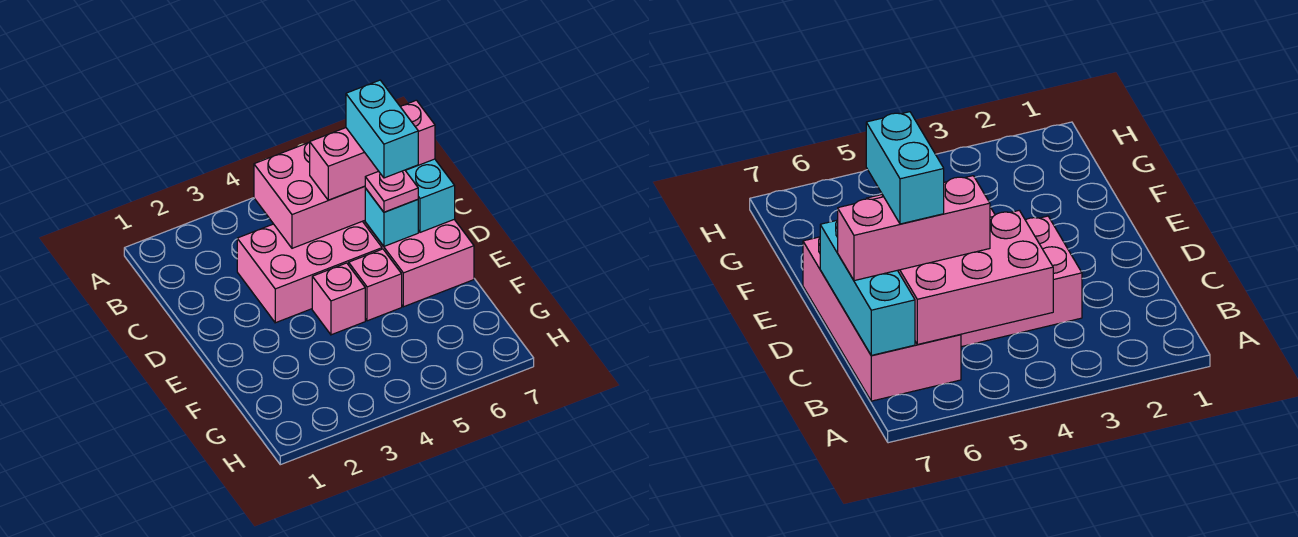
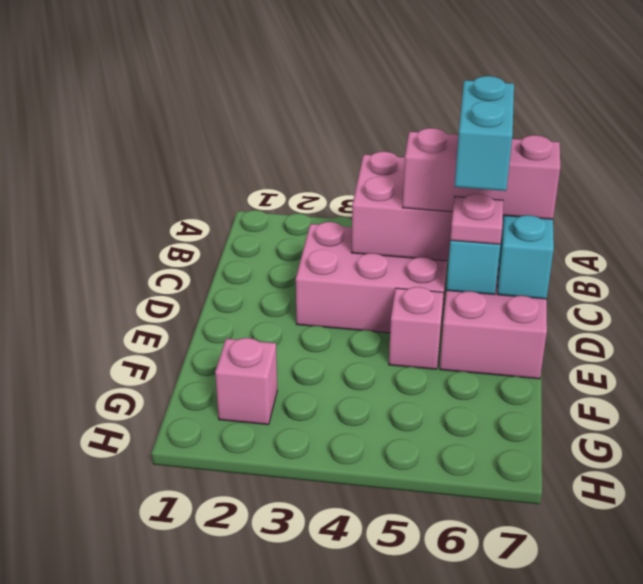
pink brick E4 level 1 -> pink brick G2 level 1

